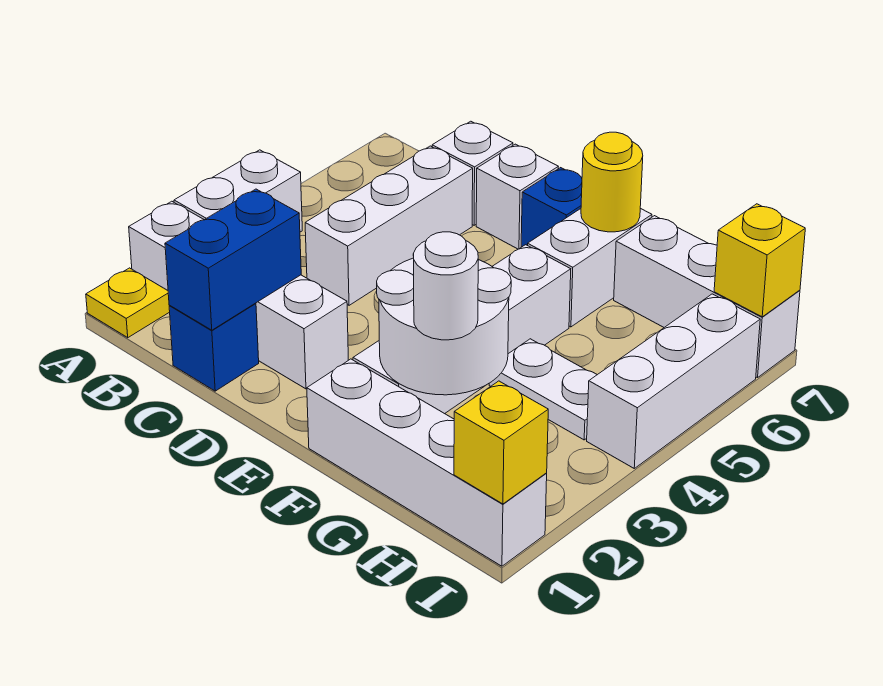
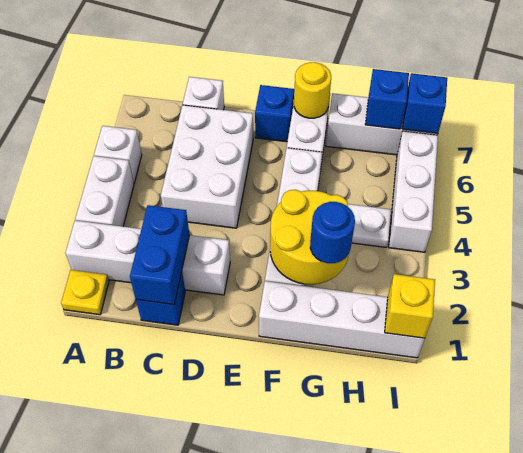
white brick C4:C6 level 1 -> white brick C4:D6 level 1
white brick D7 level 1 -> white brick A5 level 1
white round brick F2:G3 level 2 -> yellow round brick F2:G3 level 2
white round brick G2 level 3 -> blue round brick G2 level 3
none -> blue brick H7 level 2
yellow brick I7 level 2 -> blue brick I7 level 2

